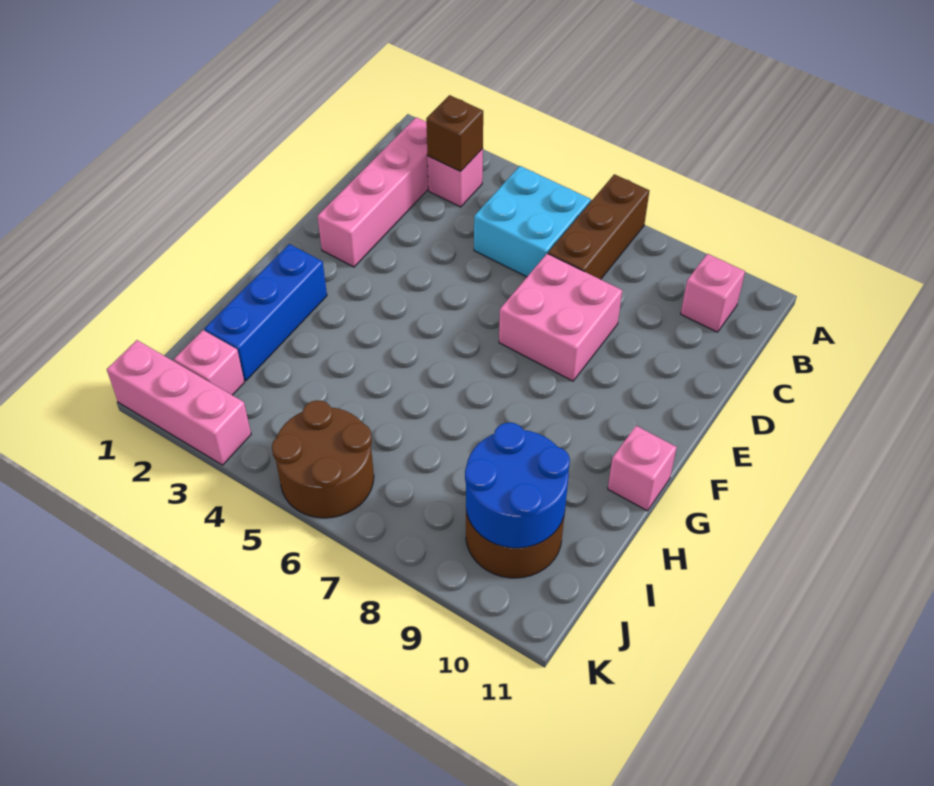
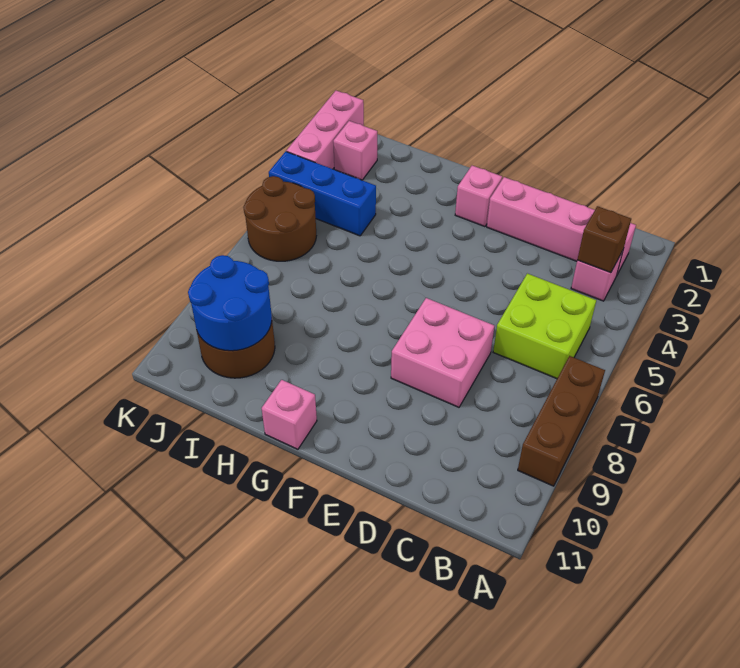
brown brick A7:C7 level 1 -> brown brick A7:A9 level 1
cyan brick B5:C6 level 1 -> lime brick B5:C6 level 1
pink brick B10 level 1 -> pink brick F2 level 1
blue brick G2:I2 level 1 -> blue brick I4:K4 level 1

